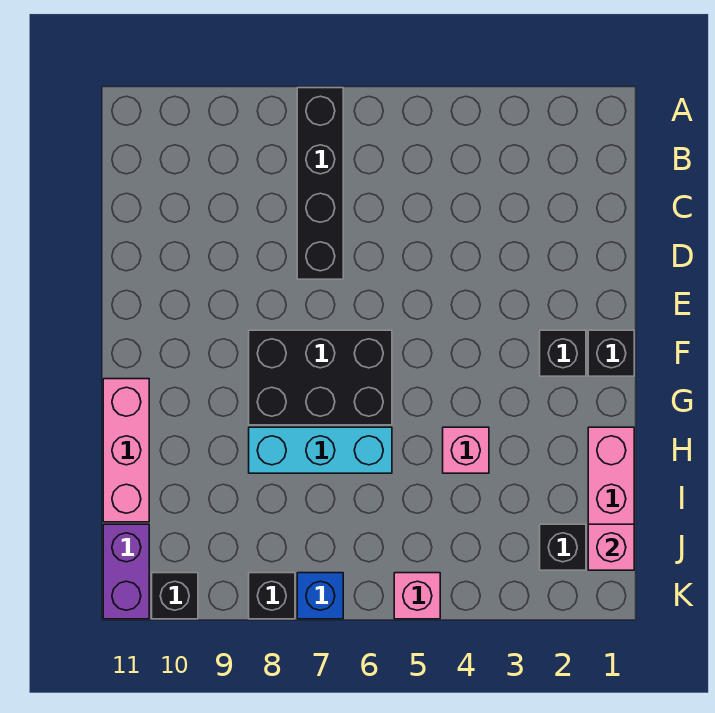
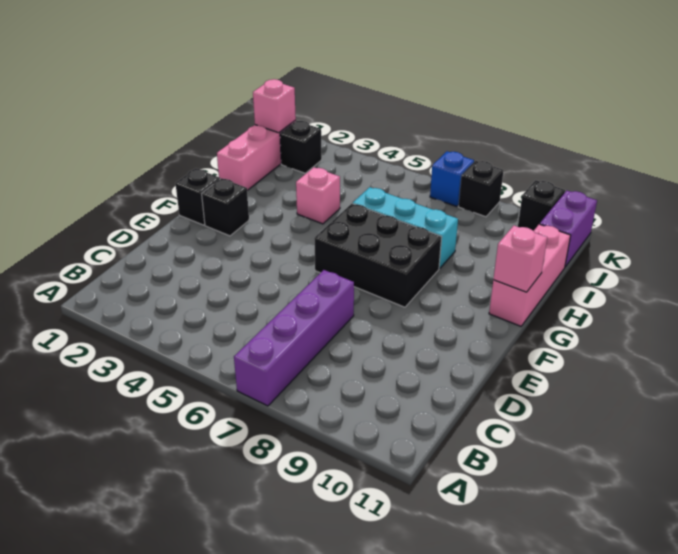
black brick A7:D7 level 1 -> purple brick A7:D7 level 1
pink brick K5 level 1 -> pink brick G11 level 2

